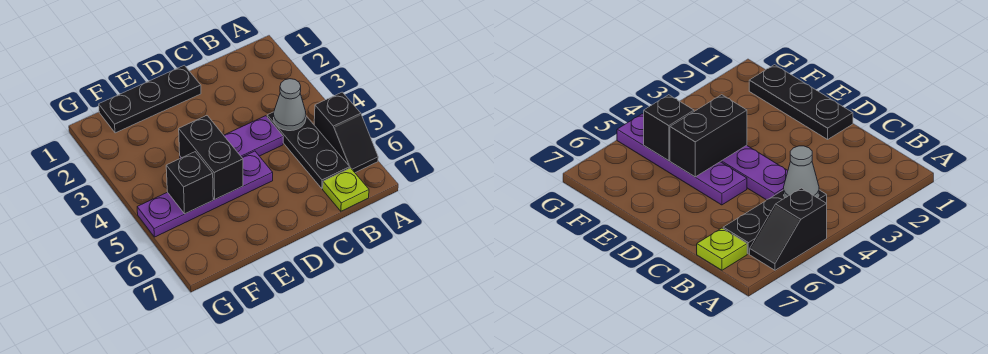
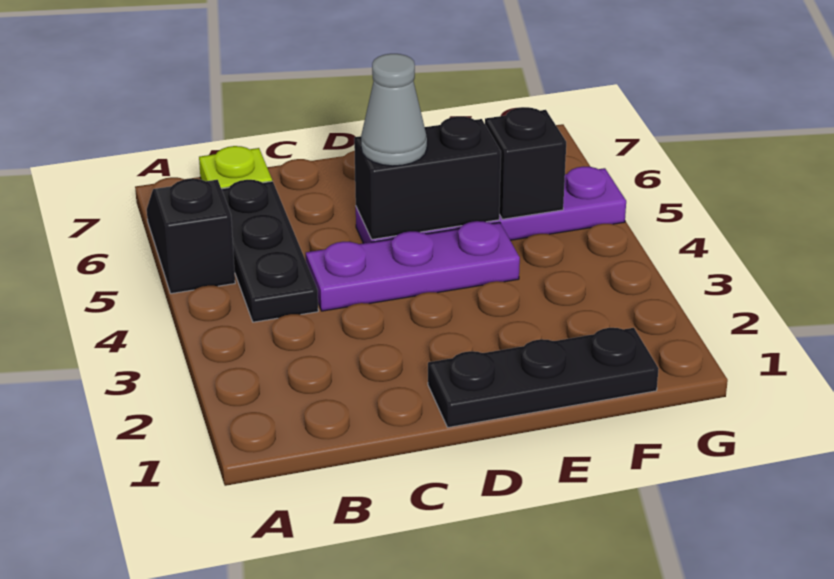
grey cone B4 level 2 -> grey cone D5 level 3
black brick E4:E5 level 2 -> black brick D5:E5 level 2

